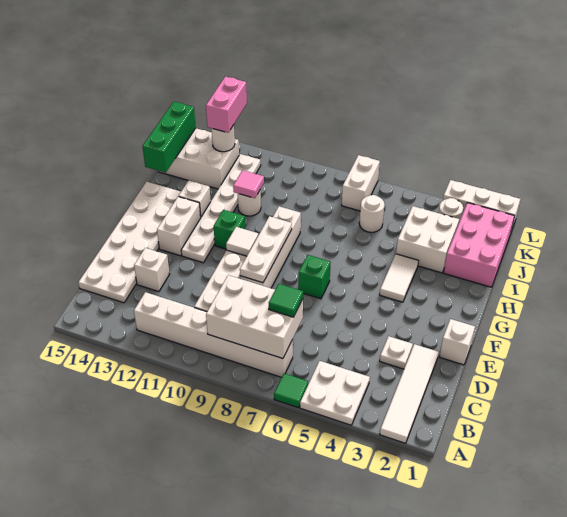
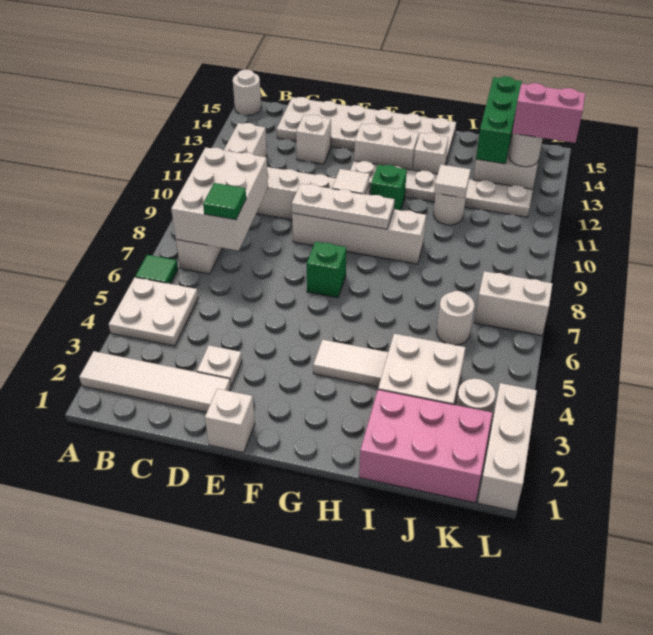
none -> white round brick A15 level 1
pink tile I11 level 2 -> white tile I11 level 2
green brick I15:K15 level 2 -> green brick J13:J15 level 2

